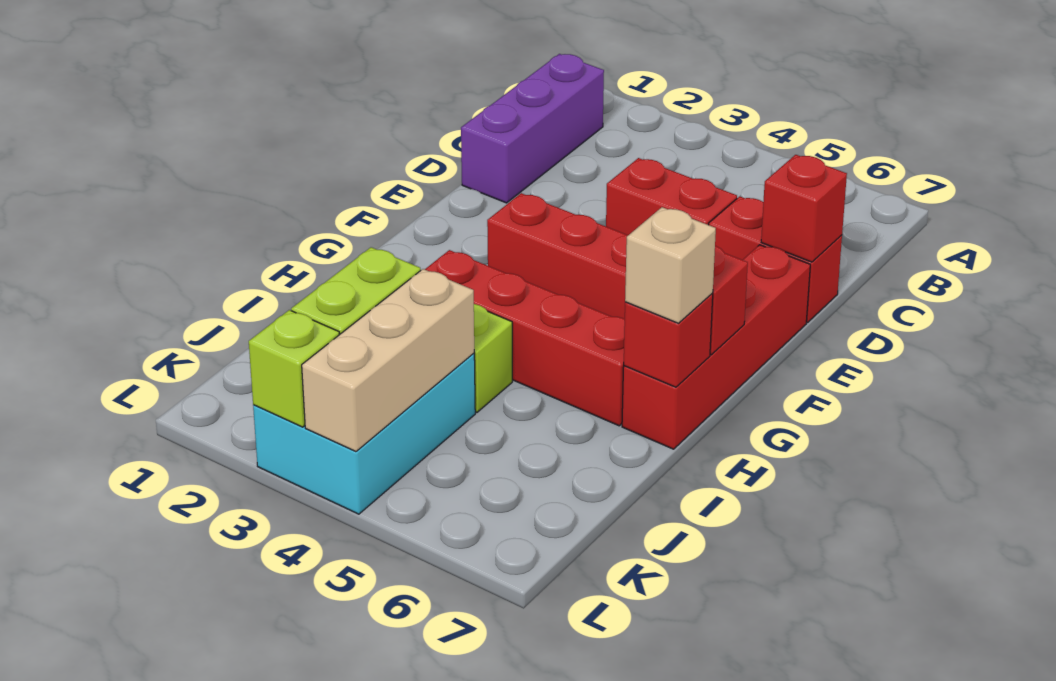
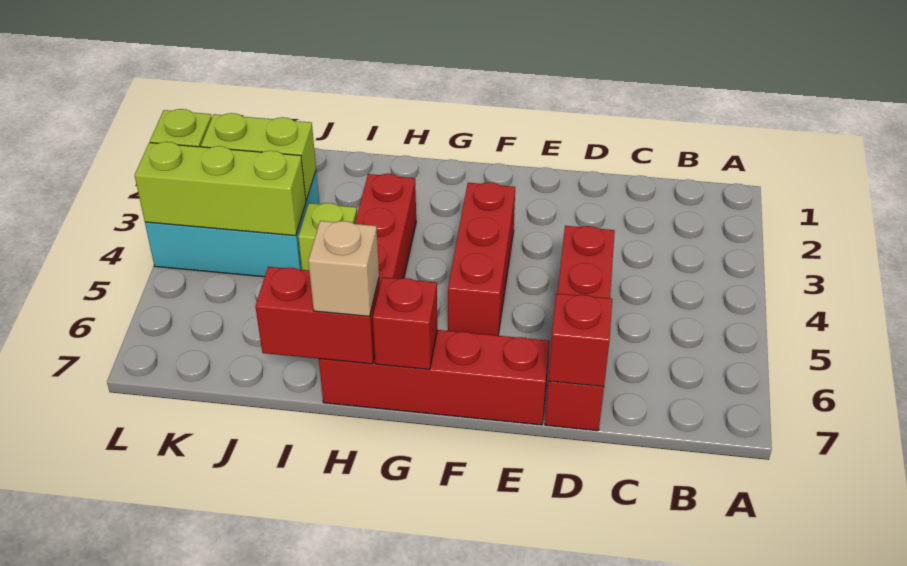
purple brick B1:D1 level 1 -> none
red brick H7 level 2 -> red brick H7:I7 level 2
tan brick J4:L4 level 2 -> lime brick J4:L4 level 2

